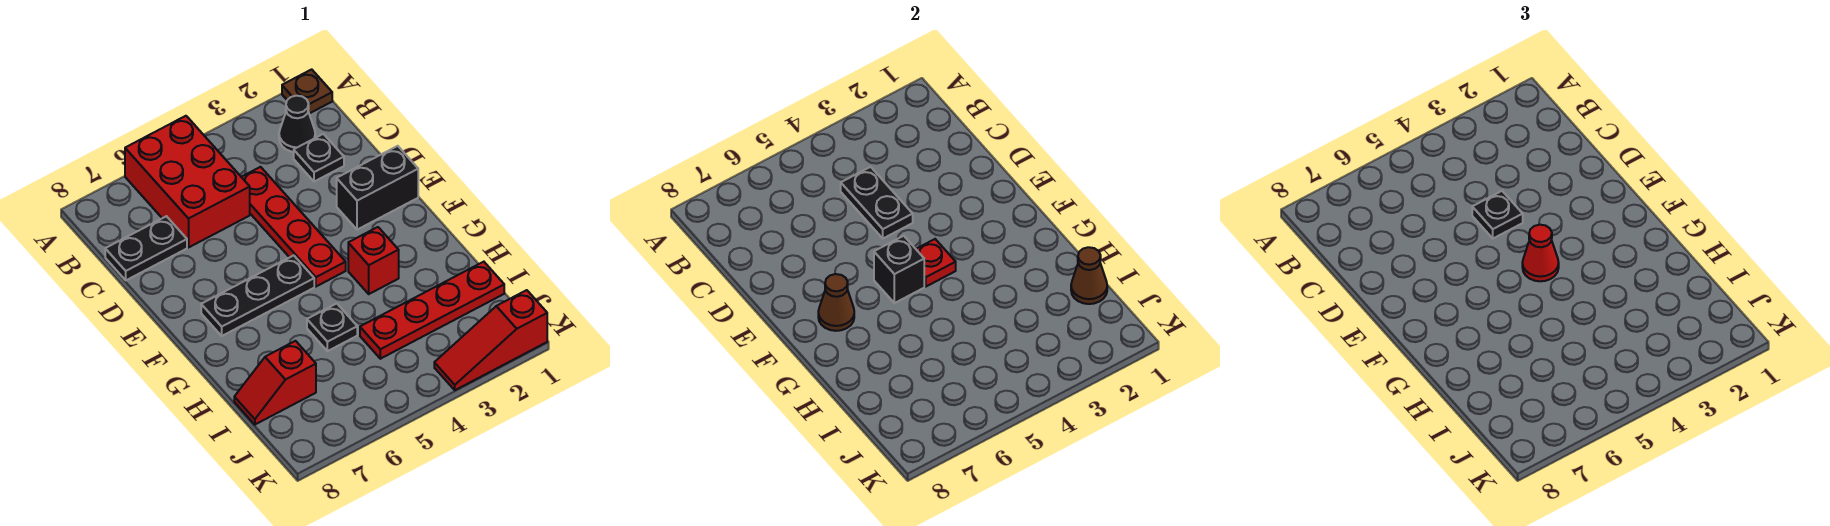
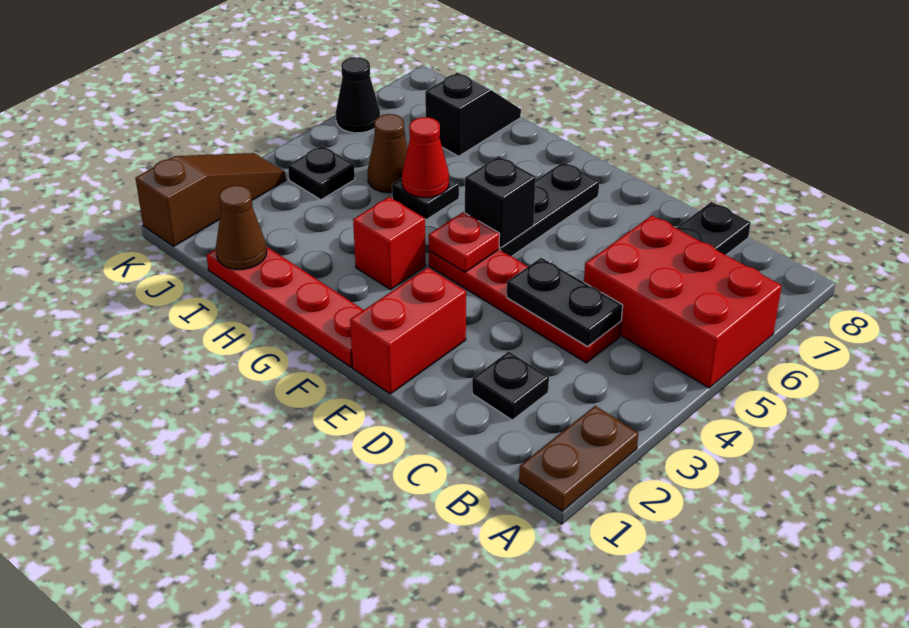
brown plate A1 level 1 -> brown plate A1:A2 level 1
black cone B2 level 1 -> black cone K6 level 1
black plate D4 level 3 -> black plate J4 level 1
black brick E1:E2 level 1 -> red brick E1:E2 level 1
red cone F4 level 3 -> red cone H5 level 2
brown cone F7 level 2 -> brown cone I5 level 1
red plate I1:I4 level 1 -> red plate F1:I1 level 1
red slope I7:I8 level 1 top 7 -> black slope I7:I8 level 1 top 7
red slope K1:K3 level 1 top 1 -> brown slope K1:K3 level 1 top 1

